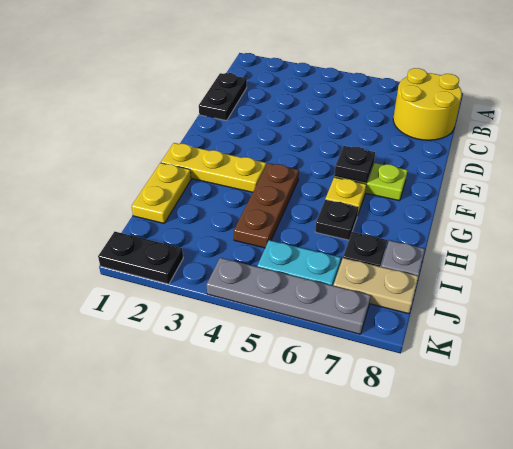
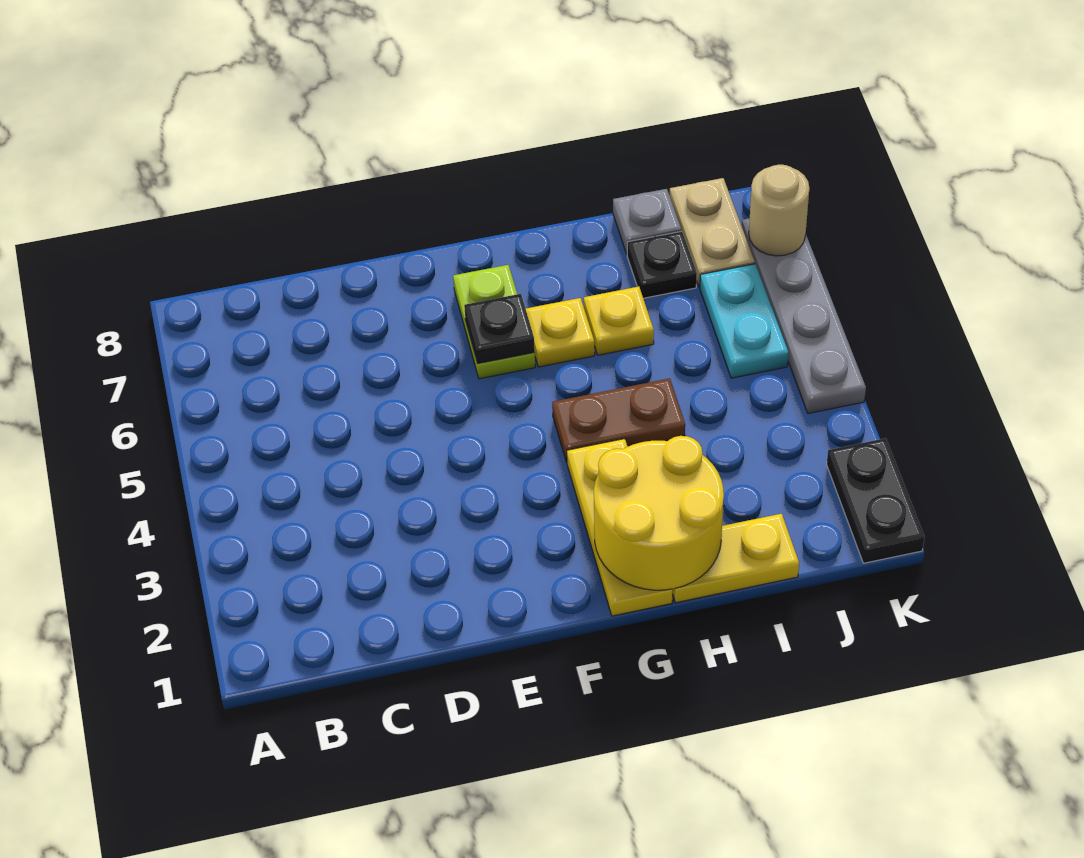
yellow round brick B7:C8 level 1 -> yellow round brick G1:H2 level 2
black plate C1:D1 level 1 -> none
brown plate G4:I4 level 1 -> brown plate G4:H4 level 1
black plate H6 level 1 -> yellow plate H6 level 1
none -> tan round brick K7 level 2

